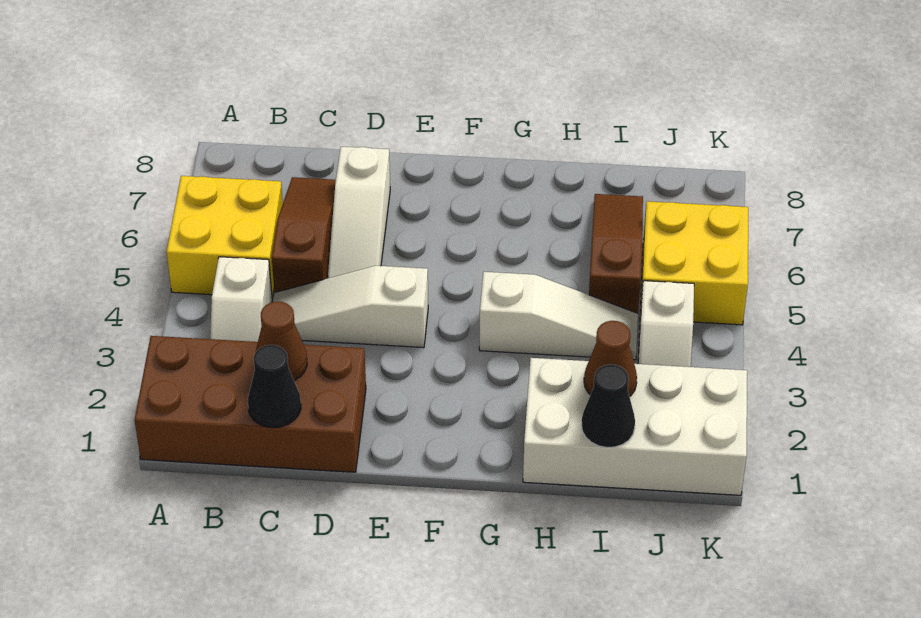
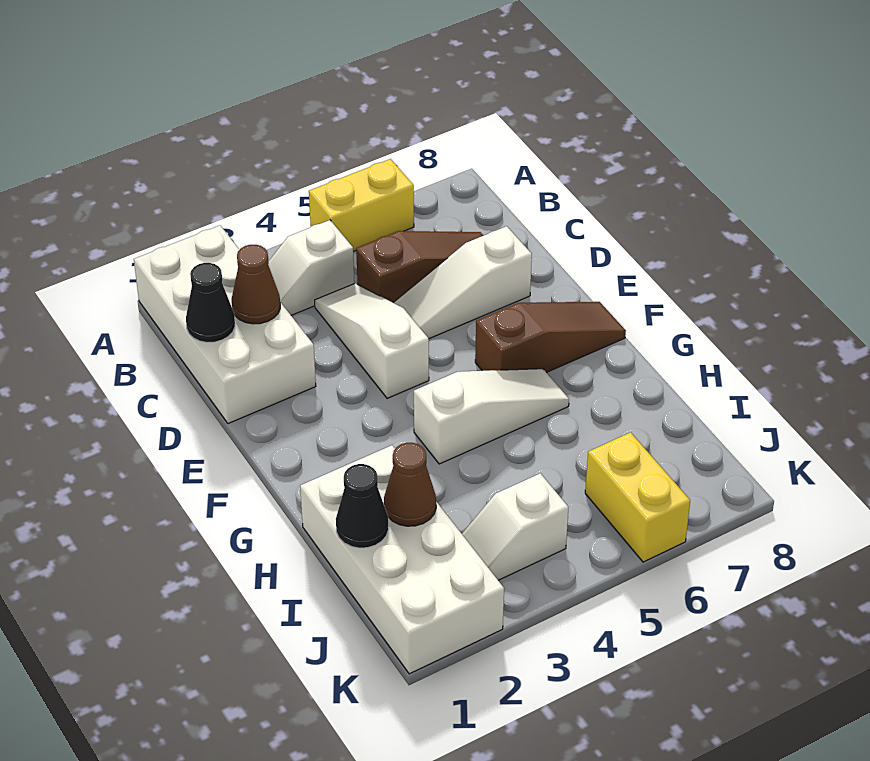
brown brick A1:D2 level 1 -> white brick A1:D2 level 1
yellow brick A5:B6 level 1 -> yellow brick A5:A6 level 1
white slope G4:I4 level 1 top G -> white slope G4:G6 level 1 top 4
brown slope I5:I7 level 1 top 5 -> brown slope F6:F8 level 1 top 6
yellow brick J5:K6 level 1 -> yellow brick J6:K6 level 1

